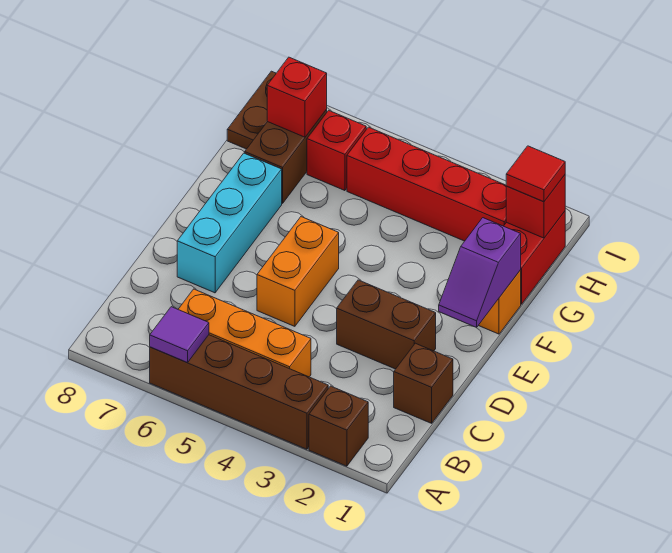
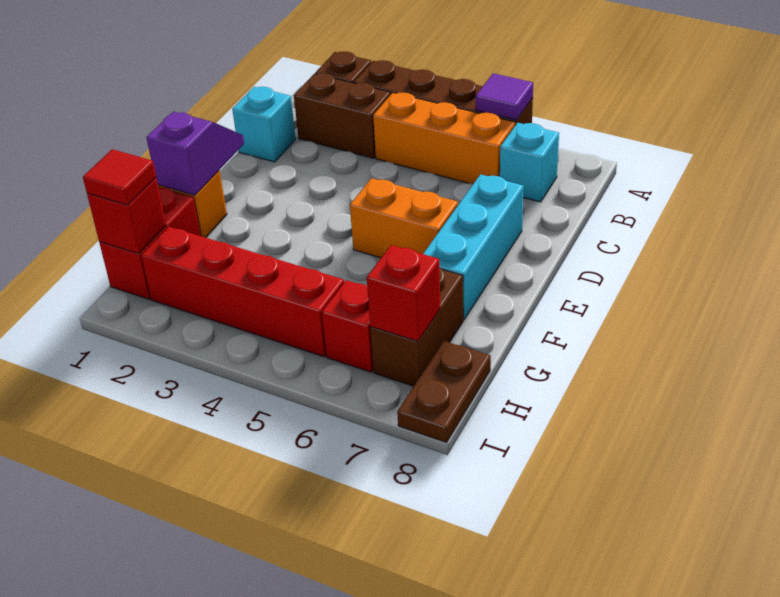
none -> cyan brick B7 level 1
brown brick C1 level 1 -> cyan brick C1 level 1
brown brick D2:D3 level 1 -> brown brick B2:B3 level 1
orange brick D5:E5 level 1 -> orange brick E5:E6 level 1

